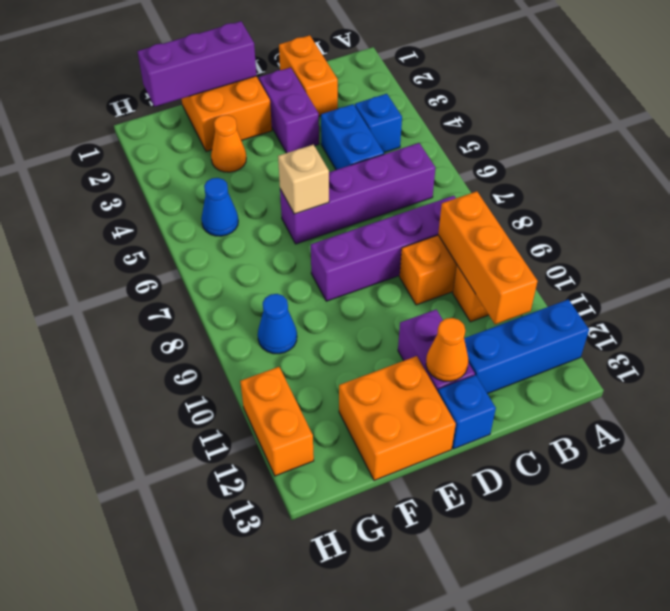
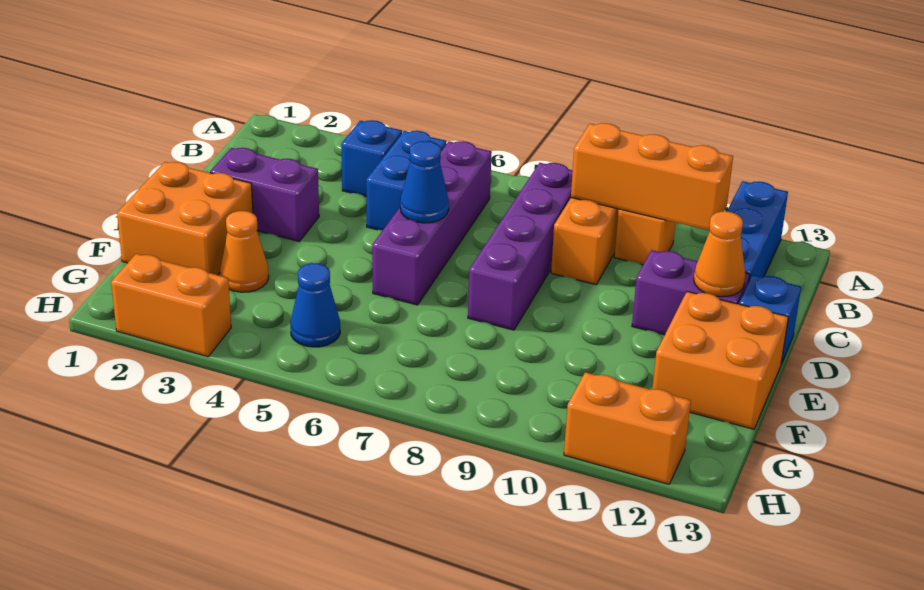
orange brick C1:C2 level 1 -> orange brick H2:H3 level 1
blue brick C4:C5 level 1 -> blue brick B5:C5 level 1
purple brick E1:G1 level 2 -> none
tan brick E6 level 2 -> none
blue cone G9 level 1 -> blue cone D6 level 2

